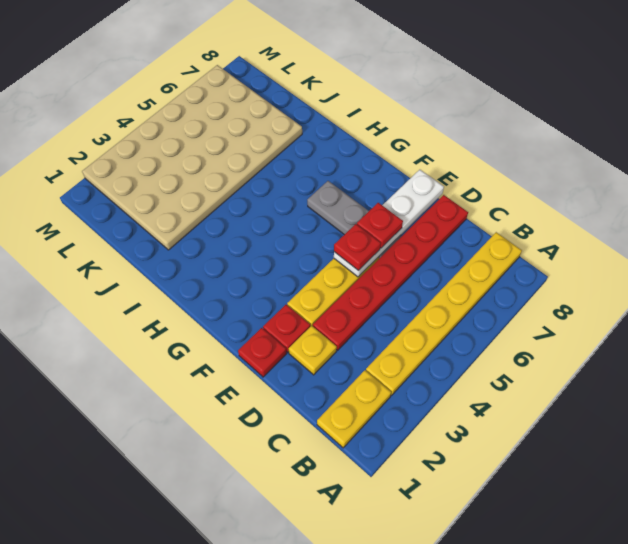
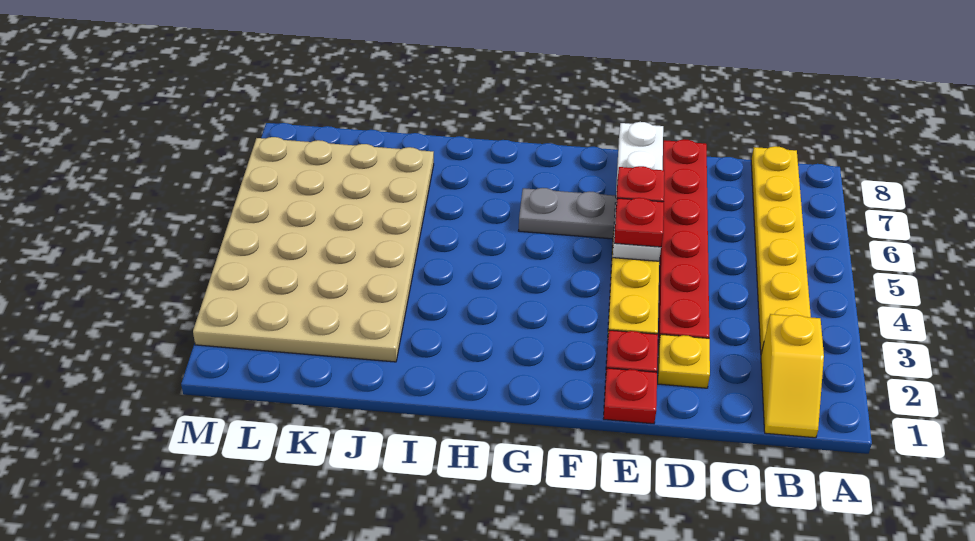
yellow plate B1:B2 level 1 -> yellow slope B1:B2 level 1 top 2

